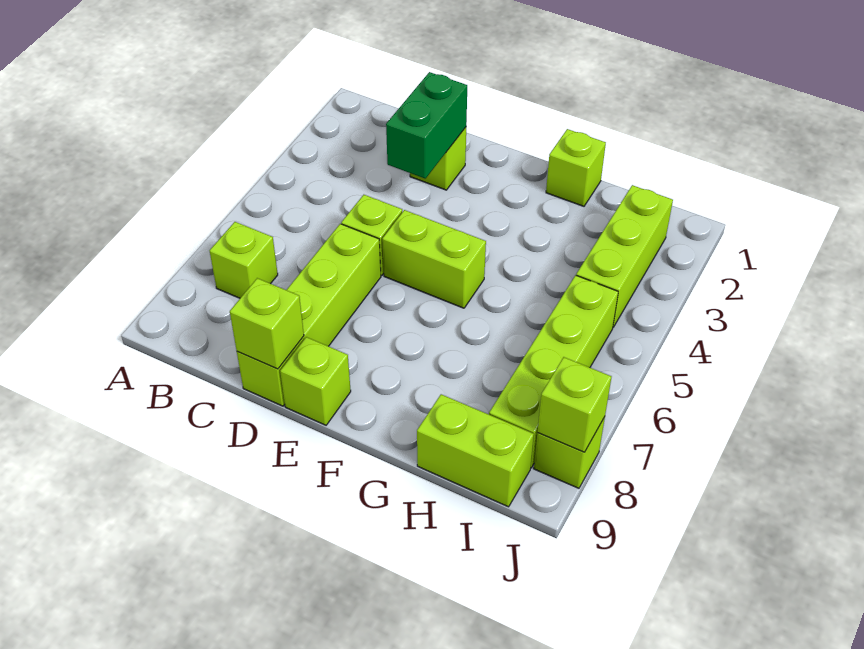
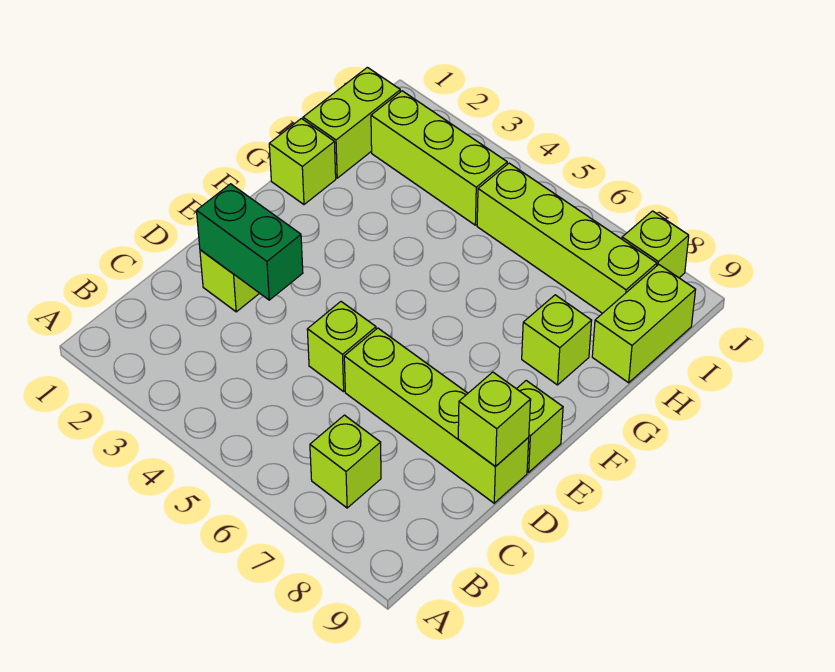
lime brick E5:F5 level 1 -> lime brick H1:I1 level 1
lime brick J8 level 2 -> lime brick G8 level 1

